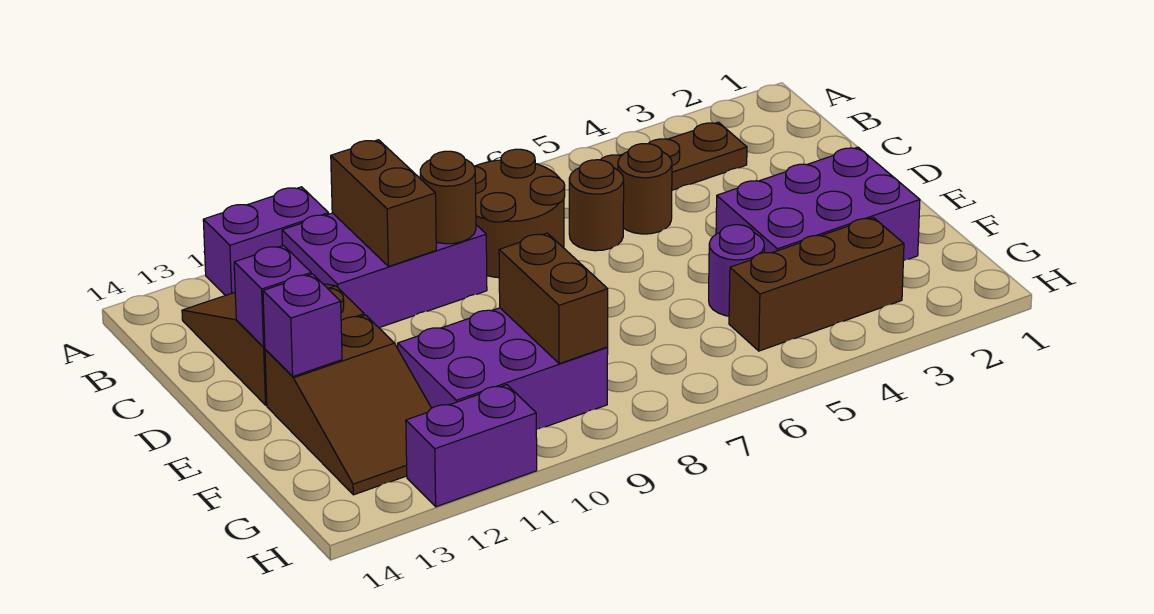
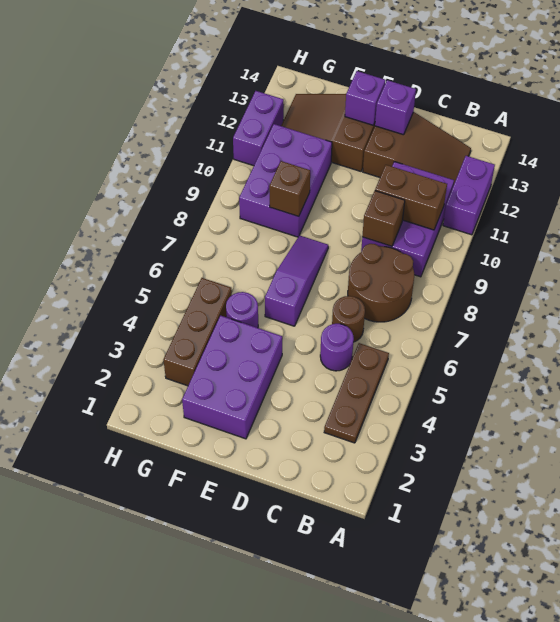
brown round brick C5 level 1 -> purple round brick C5 level 1
brown round brick C9 level 2 -> brown brick C9 level 2
none -> purple slope E6:E8 level 1 top 6
brown brick F9:G9 level 2 -> brown brick F9 level 2

